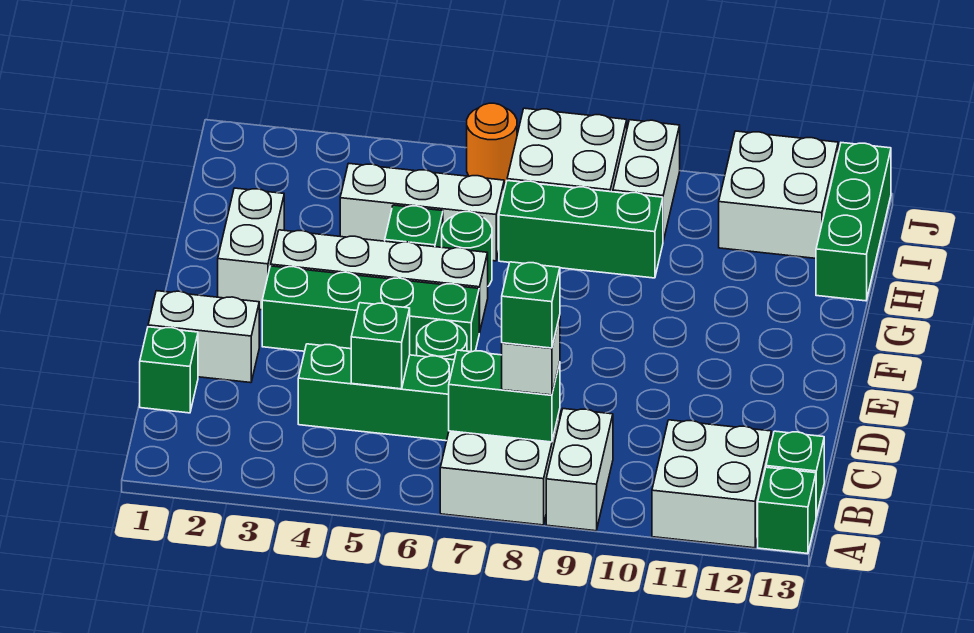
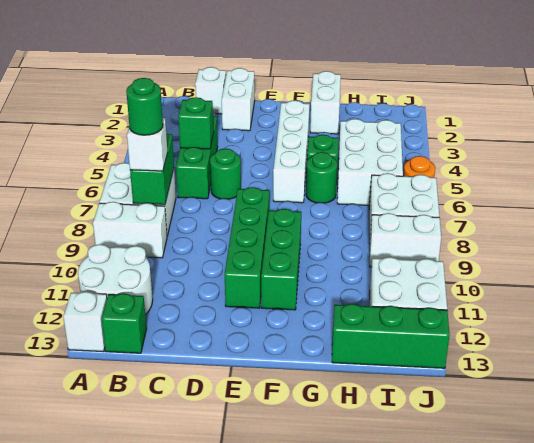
white brick A11:B12 level 1 -> white round brick A11:B12 level 1
green brick A13 level 1 -> white brick A13 level 1
green brick B8 level 4 -> green round brick B8 level 4
green brick C1 level 1 -> white brick C1 level 1
green brick E3:E6 level 1 -> green brick E8:E11 level 1
white brick F2:G2 level 1 -> white brick G1:G2 level 1
white brick H4:H6 level 1 -> white brick H4:I6 level 1
green brick H7:H9 level 1 -> green brick F9:F11 level 1

